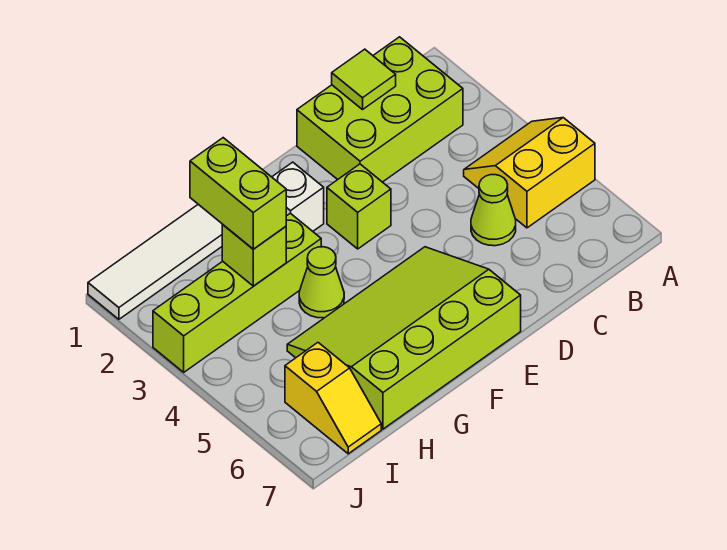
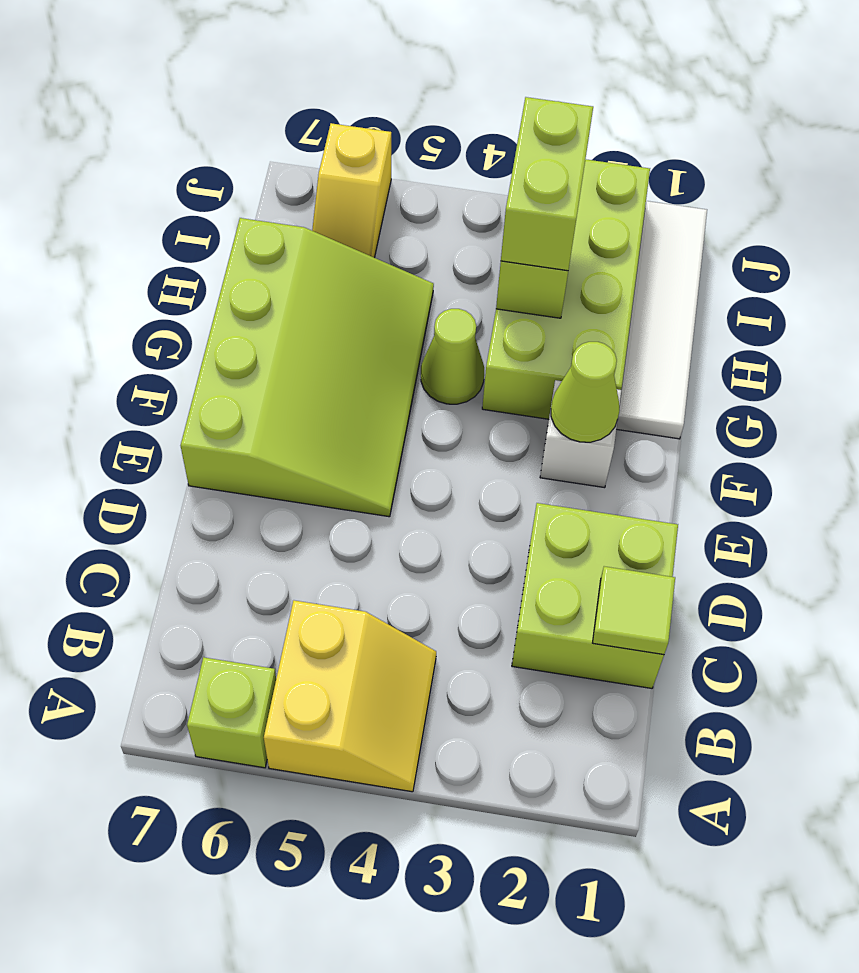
lime brick B1:D2 level 1 -> lime brick C1:D2 level 1
lime cone C5 level 1 -> lime cone F2 level 2
lime brick E3 level 1 -> lime brick A6 level 1
lime brick G3:J3 level 1 -> lime brick G2:J3 level 1
lime brick H2:H3 level 3 -> lime brick H3:I3 level 3
yellow slope I6:I7 level 1 top 6 -> yellow slope I6:J6 level 1 top J

